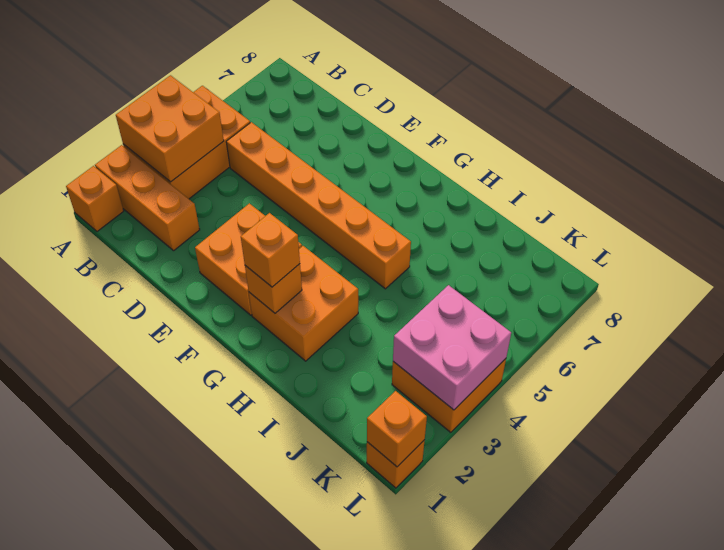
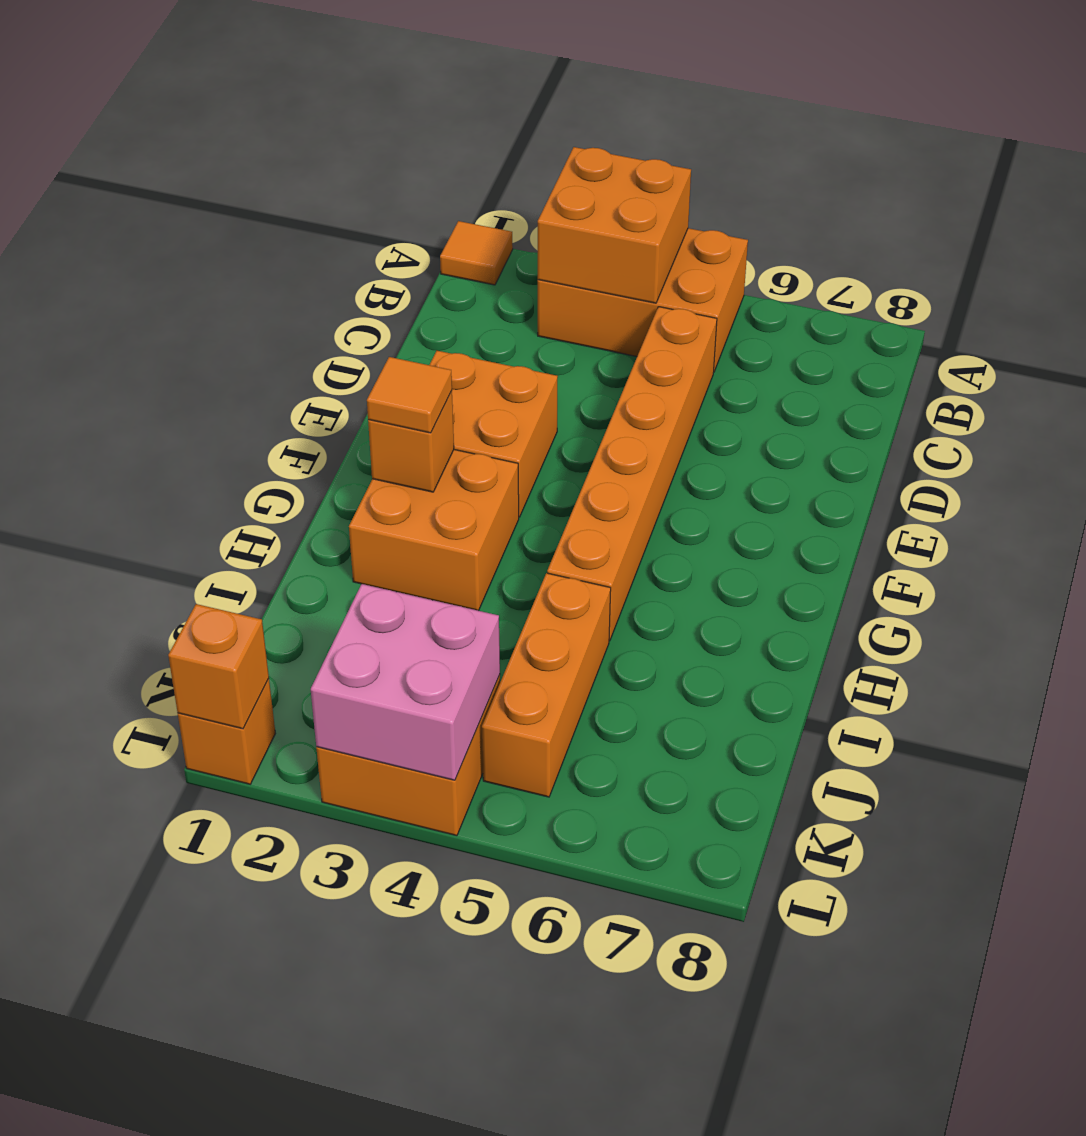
orange brick A1 level 1 -> orange tile A1 level 1
orange brick A2:C2 level 1 -> orange brick I5:K5 level 1
orange brick G2 level 3 -> orange tile G2 level 3

